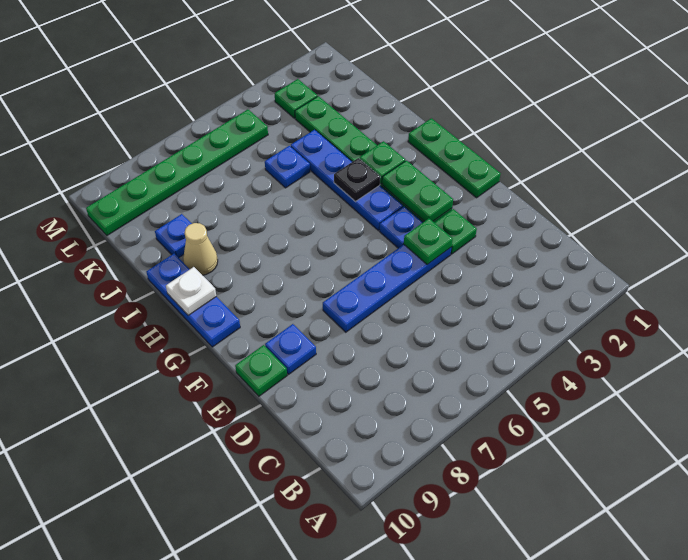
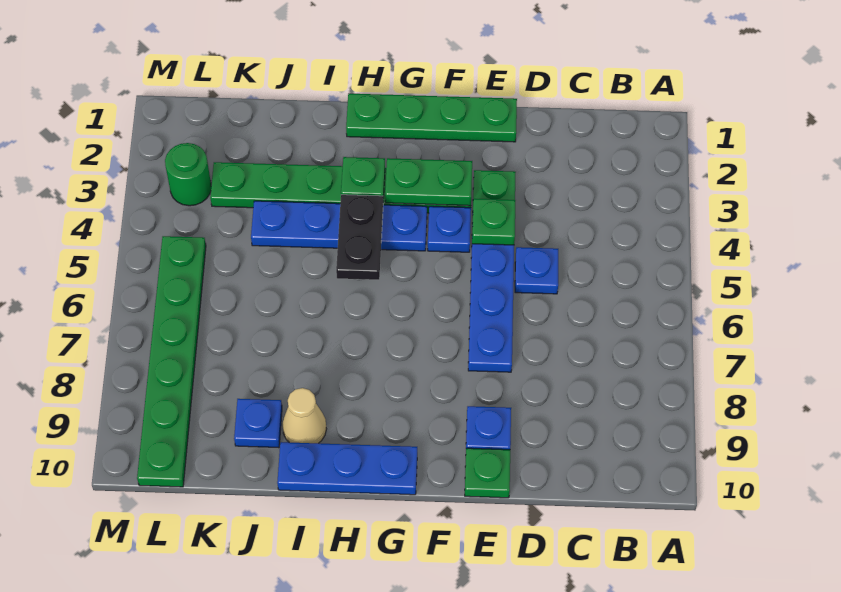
green plate F1:H1 level 1 -> green plate E1:H1 level 1
black plate H4 level 2 -> black plate H4:H5 level 2
white plate H10 level 2 -> none
blue plate J5 level 1 -> blue plate D5 level 1
green plate L3 level 1 -> green round brick L3 level 1

